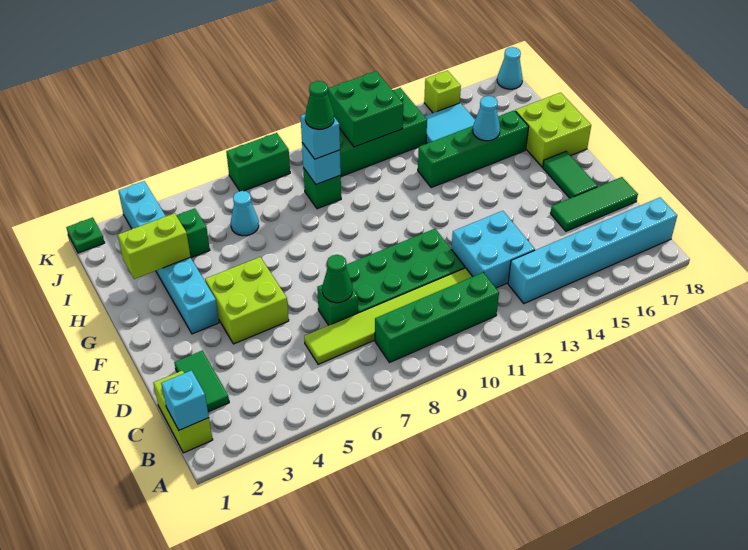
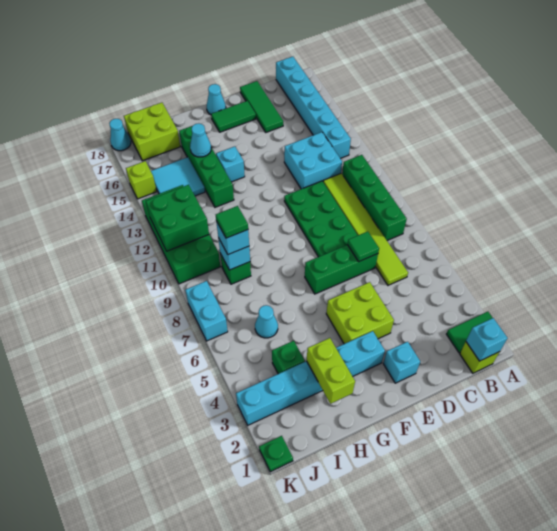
lime brick B1:C1 level 1 -> lime brick B1 level 1
green tile C2:D2 level 1 -> green tile A2:B2 level 1
green brick D7 level 1 -> green brick D7:F7 level 1
green cone D7 level 2 -> green tile D7 level 2
none -> cyan brick E2 level 1
none -> cyan cone F18 level 1
none -> cyan brick G14 level 1
lime brick G17:H18 level 1 -> lime brick I17:J18 level 1
green cone I9 level 4 -> green tile I9 level 4
green brick K7:K8 level 1 -> cyan brick K7:K8 level 1

